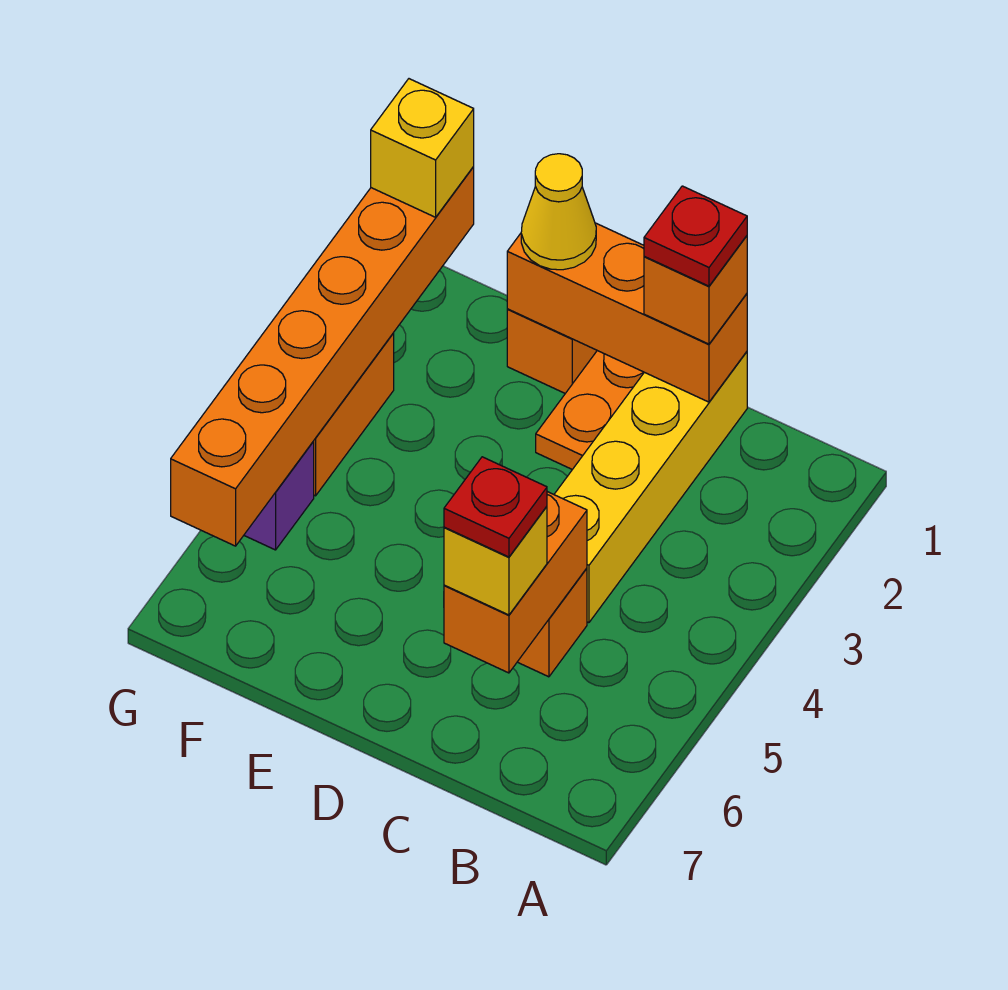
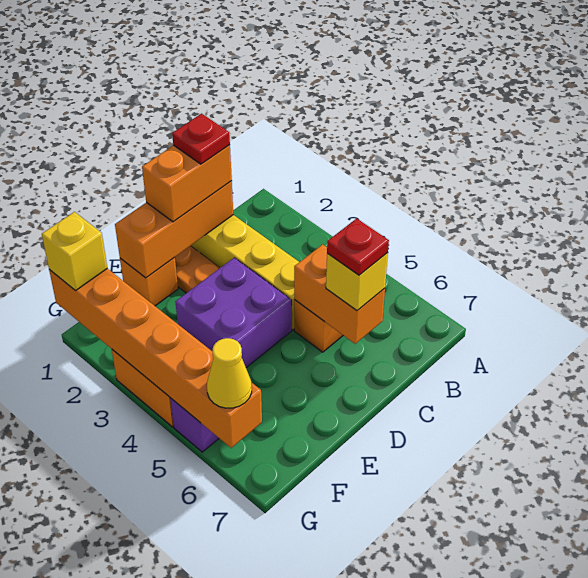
orange brick C1 level 3 -> orange brick C1:D1 level 3
none -> purple brick D3:E4 level 1
yellow cone E1 level 3 -> yellow cone G6 level 3

